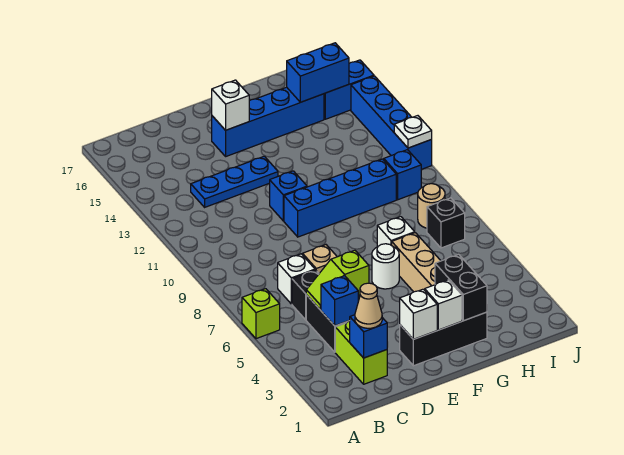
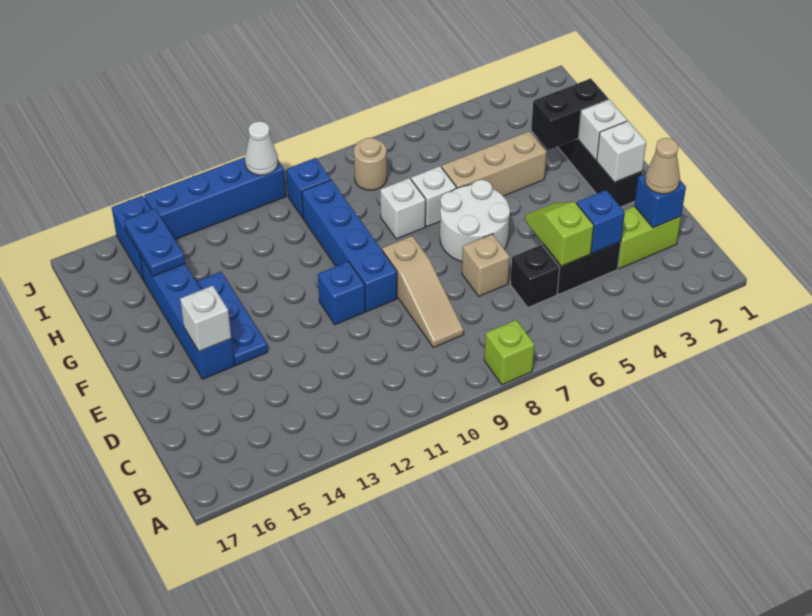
lime brick A6 level 1 -> lime brick A8 level 1
lime slope C5:D5 level 2 top D -> lime slope C5:D5 level 2 top C
white brick C7 level 1 -> white brick G8 level 1
none -> tan slope C9:E9 level 1 top E
blue plate C13:E13 level 1 -> blue plate E14:G14 level 1
white round brick F6 level 1 -> white round brick E6:F7 level 1
blue brick H15:I15 level 2 -> blue plate H15:I15 level 2
black brick I7 level 1 -> none
white plate J11 level 2 -> white cone J11 level 2

